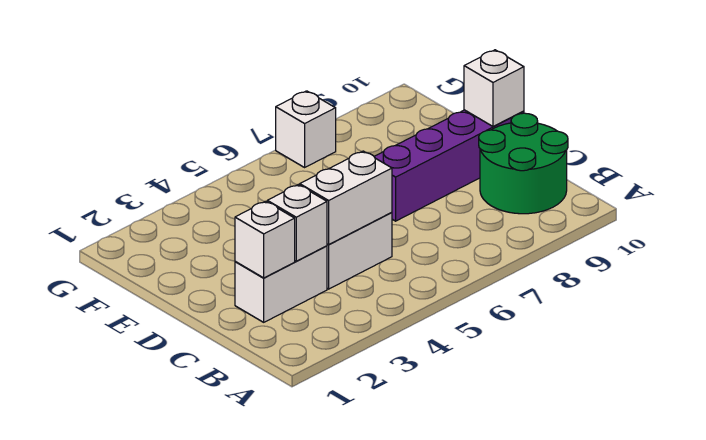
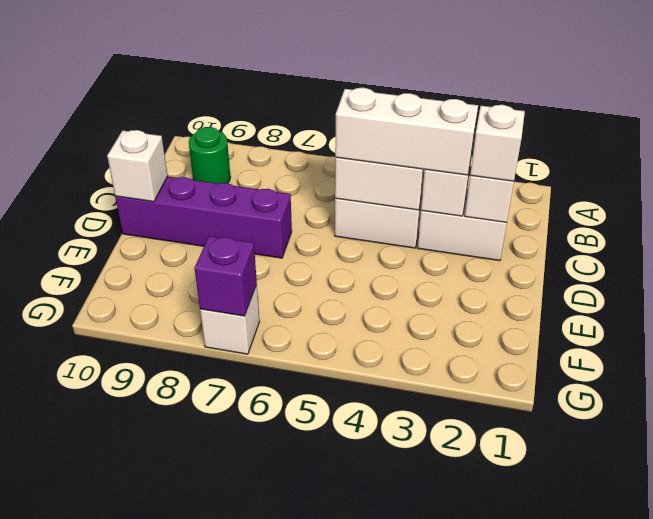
green round brick B9:C10 level 1 -> green round brick B9 level 1
none -> white brick C2 level 3
none -> white brick C3:C5 level 3
none -> purple brick G7 level 2

